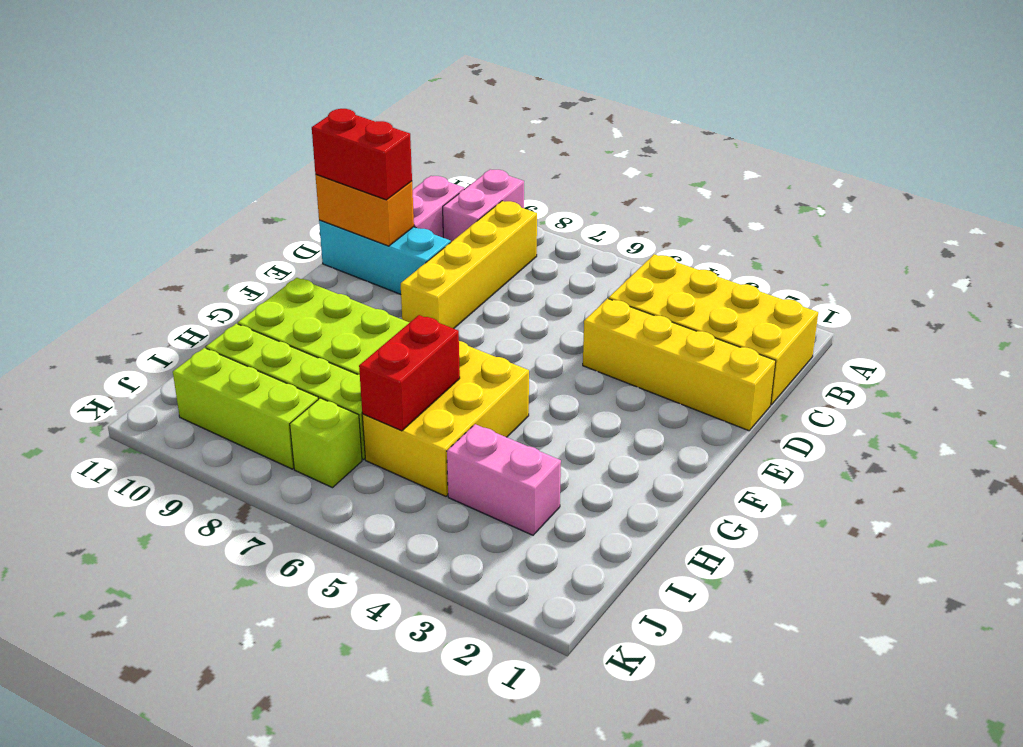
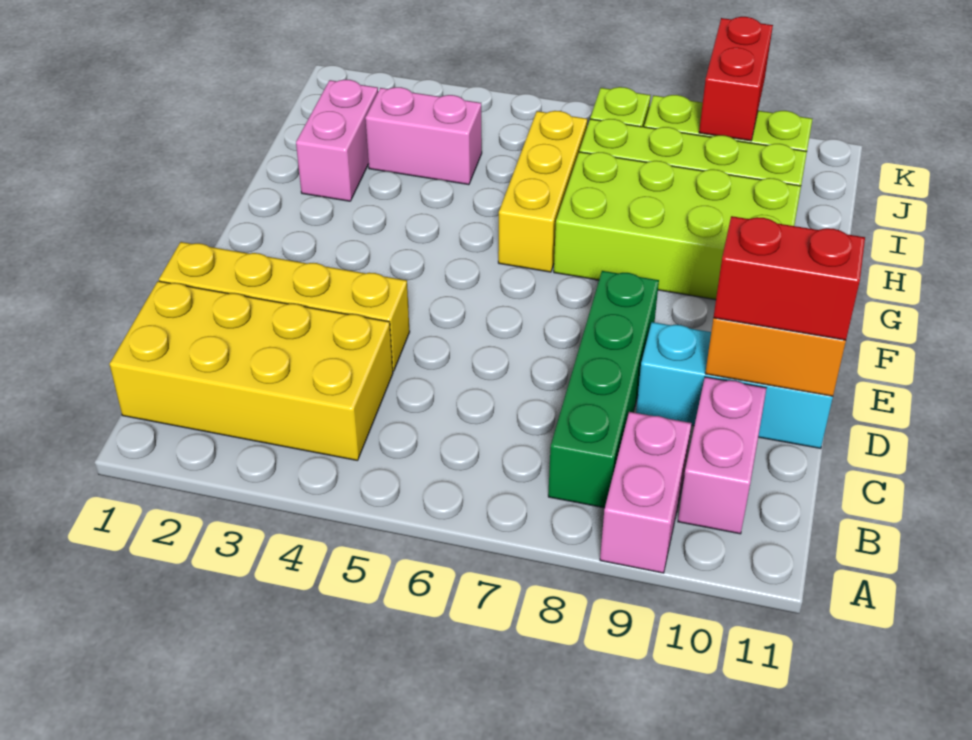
yellow brick B8:E8 level 1 -> green brick B8:E8 level 1
yellow brick G5:I6 level 1 -> yellow brick G6:I6 level 1
none -> pink brick H2:I2 level 1
red brick H6:I6 level 2 -> red brick J9:K9 level 2

